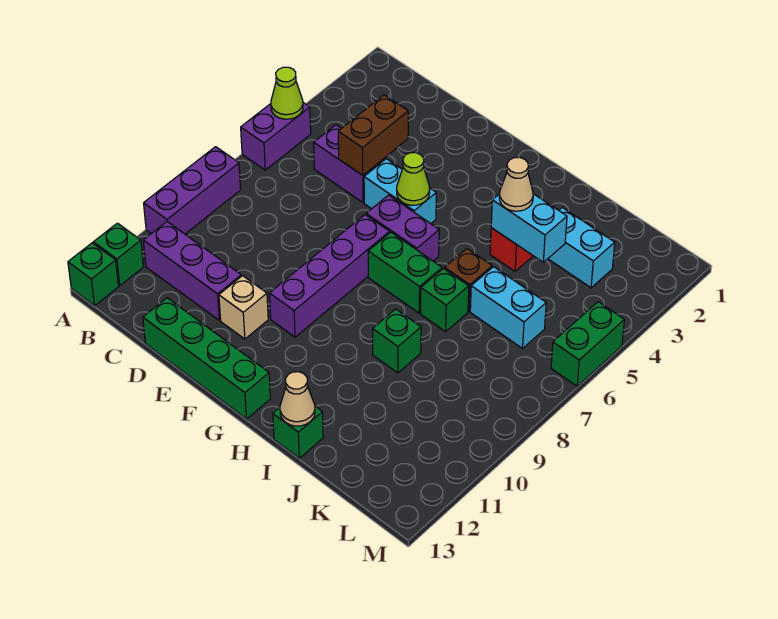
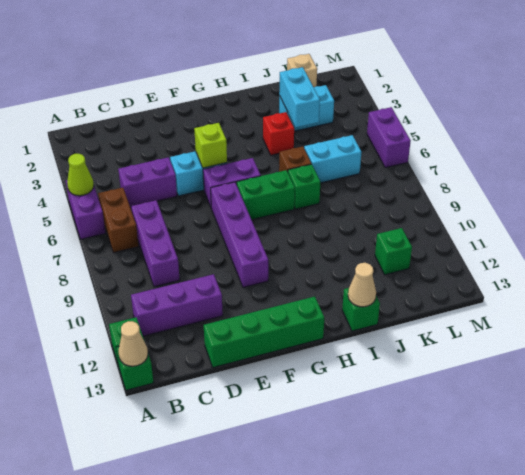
purple brick A8:A10 level 1 -> purple brick C7:C9 level 1
brown brick D4:D5 level 2 -> brown brick B6:B7 level 1
tan brick E11 level 1 -> tan brick K1 level 1
lime cone F5 level 2 -> lime brick F5 level 2
cyan brick I4:J4 level 2 -> cyan brick J3:J4 level 2
tan cone I4 level 3 -> tan cone A13 level 2
green brick I9 level 1 -> green brick K11 level 1
green brick M5:M6 level 1 -> purple brick M5:M6 level 1

